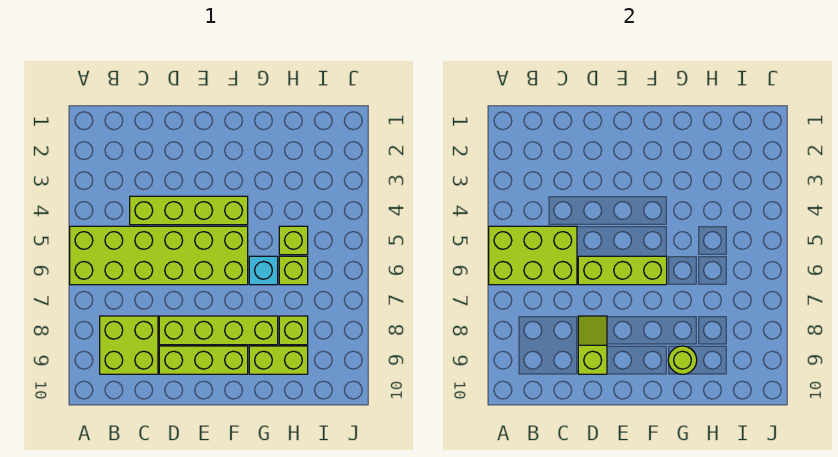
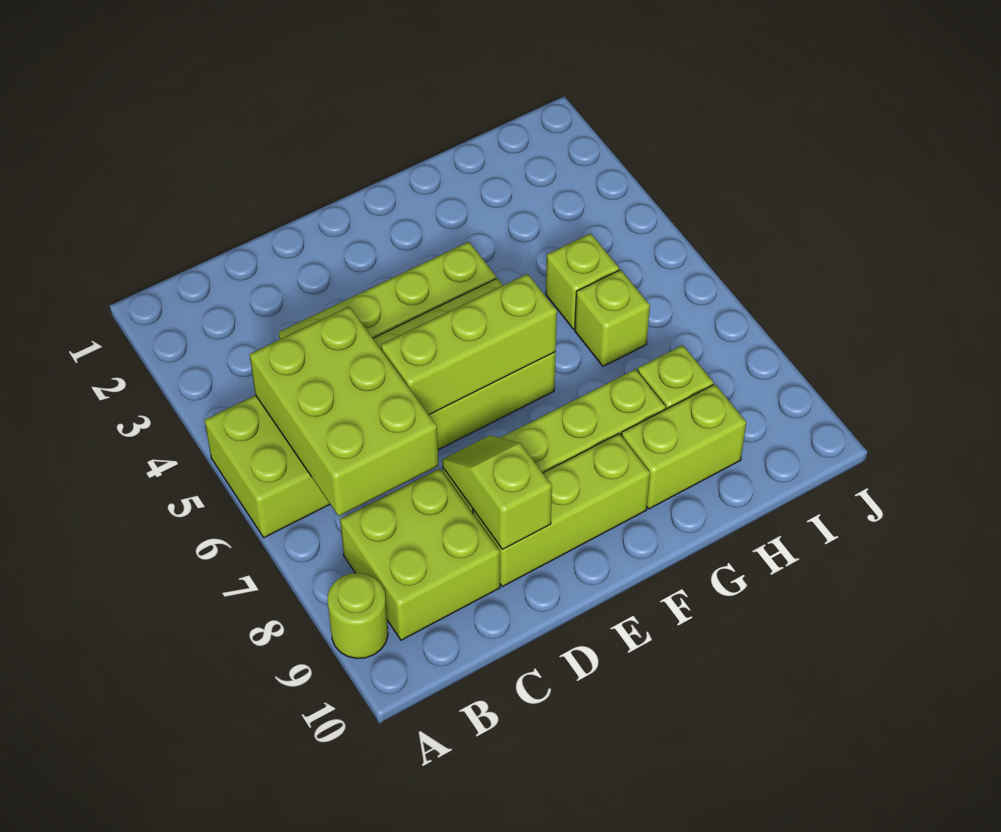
lime brick A5:C6 level 2 -> lime brick B5:C7 level 2
cyan brick G6 level 1 -> none
lime round brick G9 level 2 -> lime round brick A9 level 1

